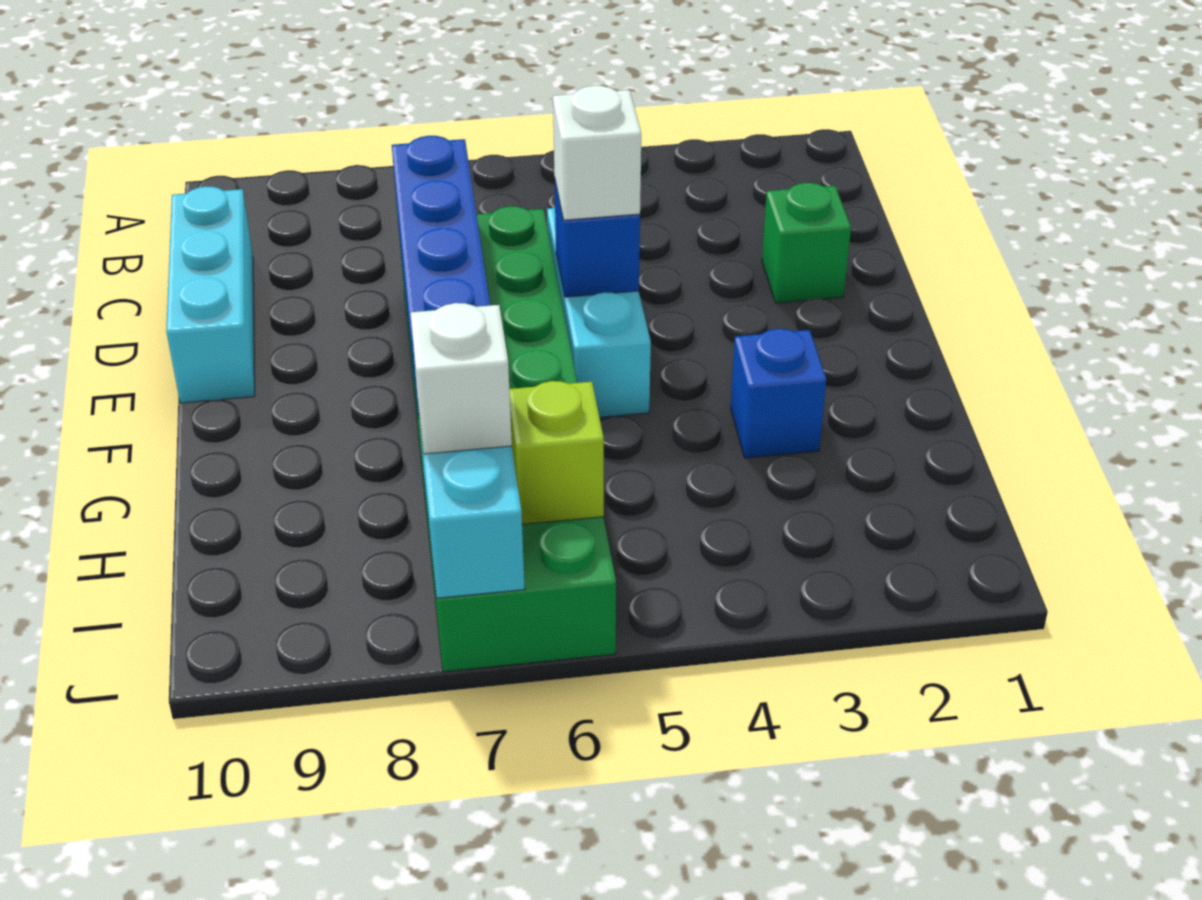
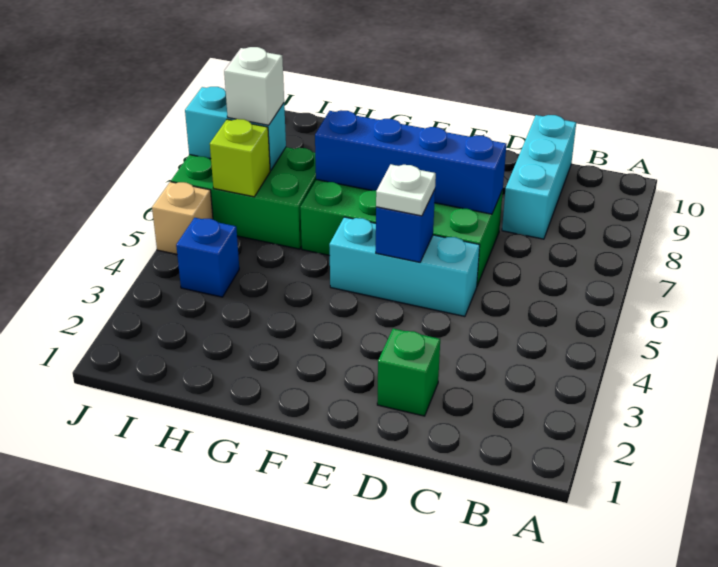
cyan brick C10:E10 level 1 -> cyan brick C8:C10 level 1
white brick E5 level 3 -> white plate E5 level 3
blue brick G3 level 1 -> blue brick I4 level 1
none -> tan brick J5 level 1

